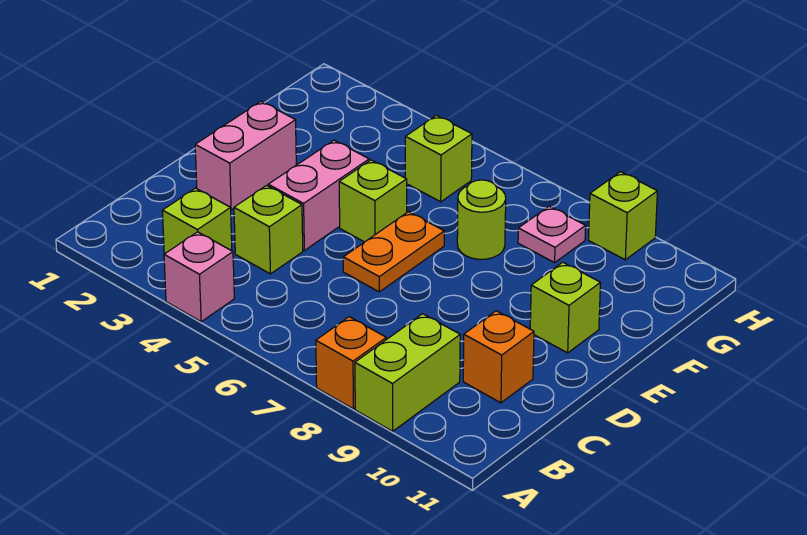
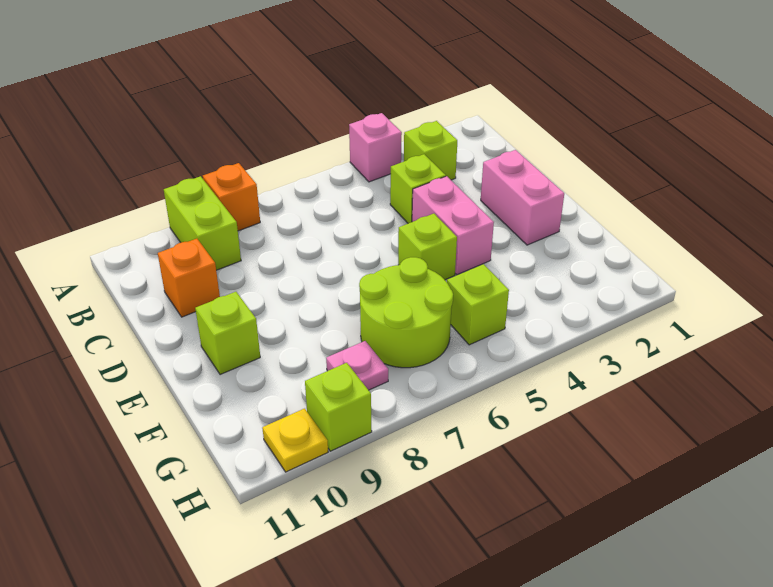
orange plate D6:E6 level 1 -> none
lime round brick F7 level 1 -> lime round brick F6:G7 level 1
none -> yellow plate H10 level 1

